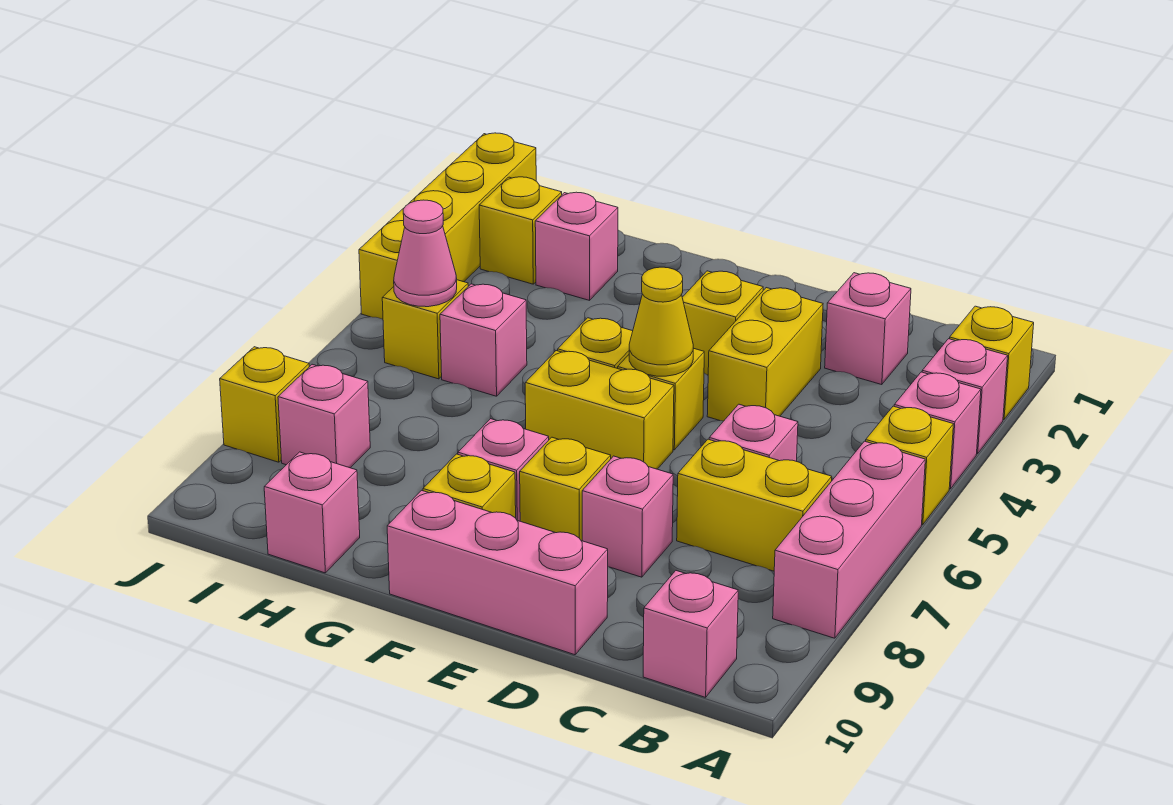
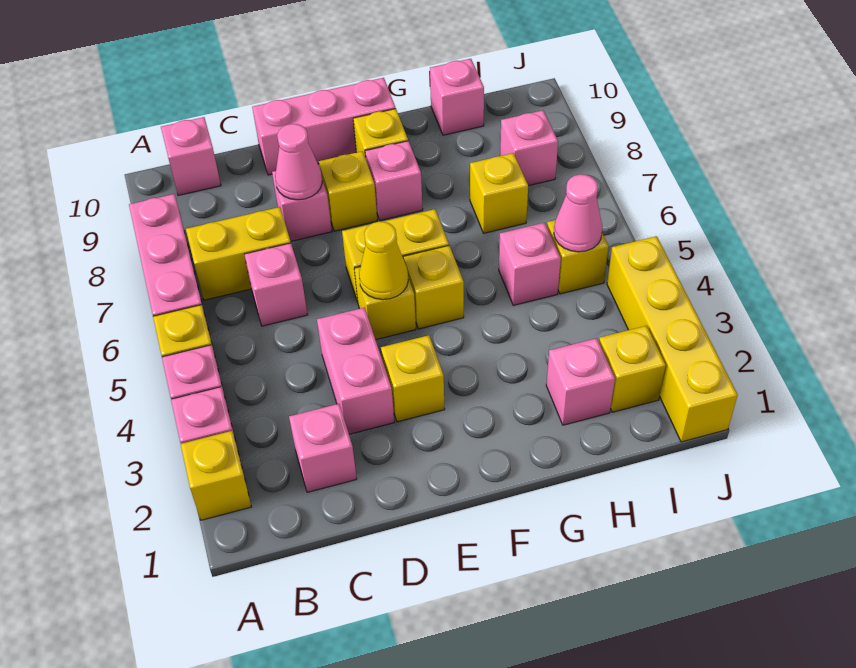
yellow brick D3:D4 level 1 -> pink brick D3:D4 level 1
none -> pink cone D8 level 2
yellow brick J8 level 1 -> yellow brick H7 level 1

